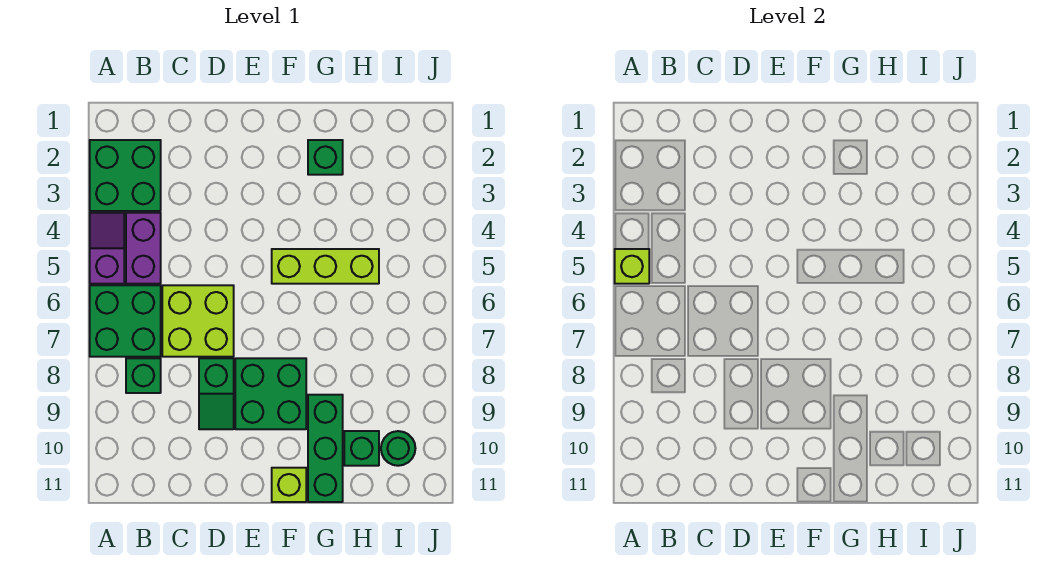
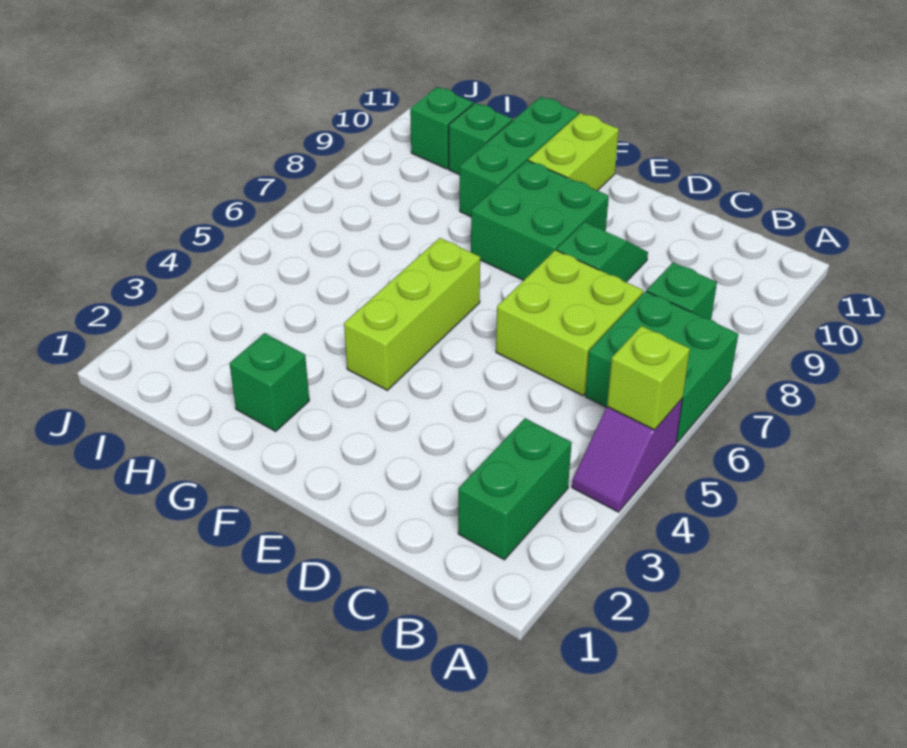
green brick A2:B3 level 1 -> green brick B2:B3 level 1
purple brick B4:B5 level 1 -> none
lime brick F5:H5 level 1 -> lime brick F4:F6 level 1
lime brick F11 level 1 -> lime brick F10:F11 level 1
green round brick I10 level 1 -> green brick I10 level 1

